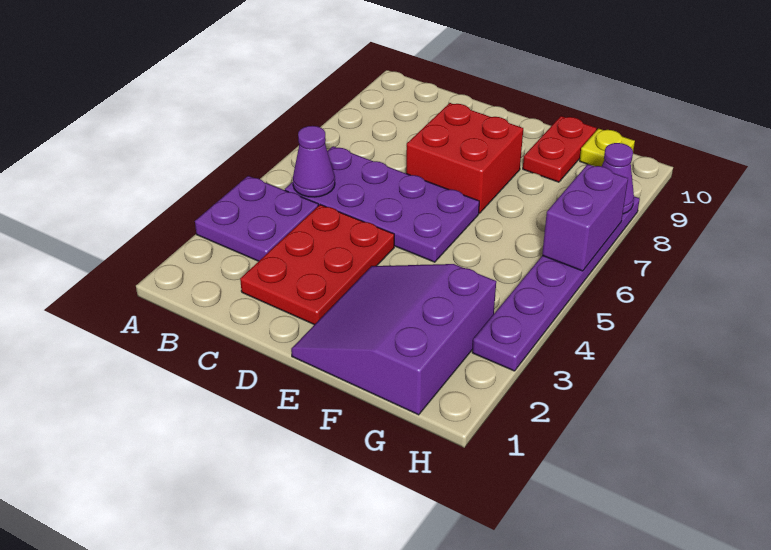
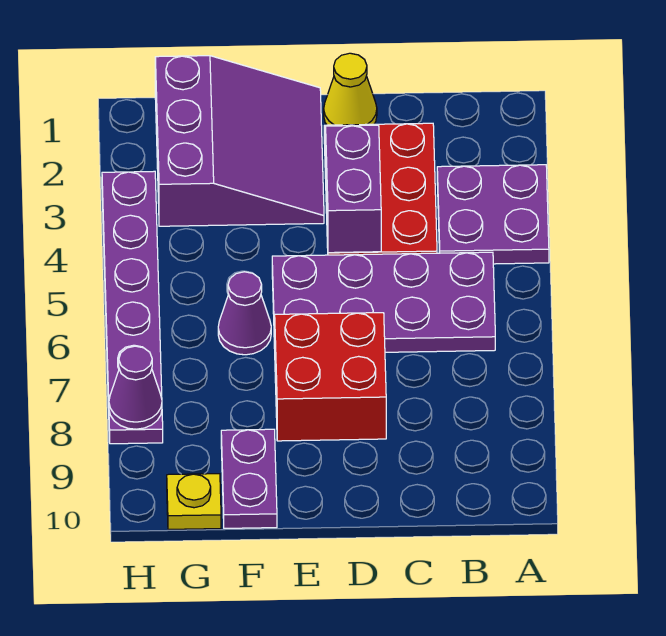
purple cone B5 level 2 -> purple cone F6 level 1
none -> yellow cone D1 level 1
red plate F9:F10 level 1 -> purple plate F9:F10 level 1
purple brick H6:H7 level 2 -> purple brick D3:D4 level 2

